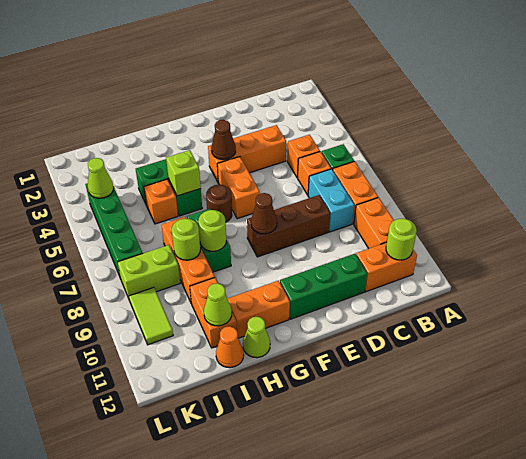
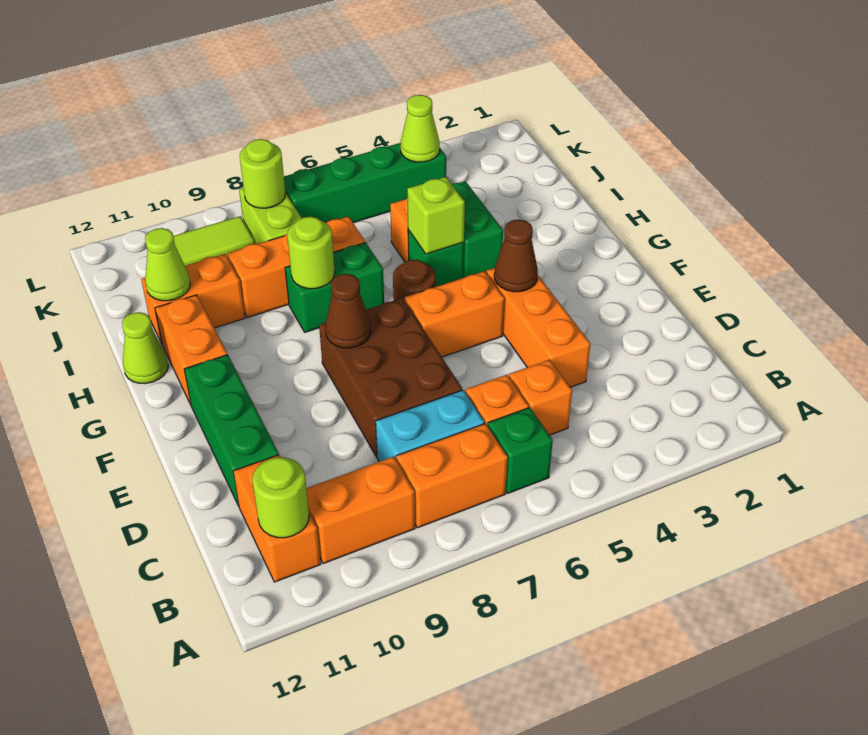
brown brick D8:F8 level 1 -> brown brick D7:F8 level 1
lime round brick I8 level 2 -> lime round brick K8 level 2
orange cone I12 level 1 -> none

